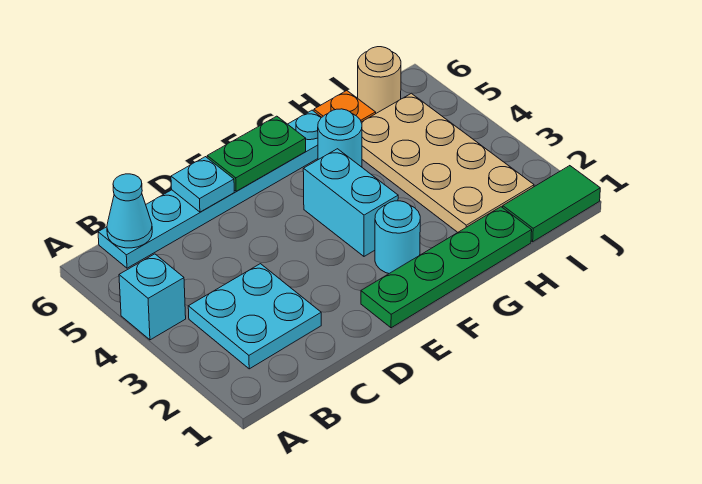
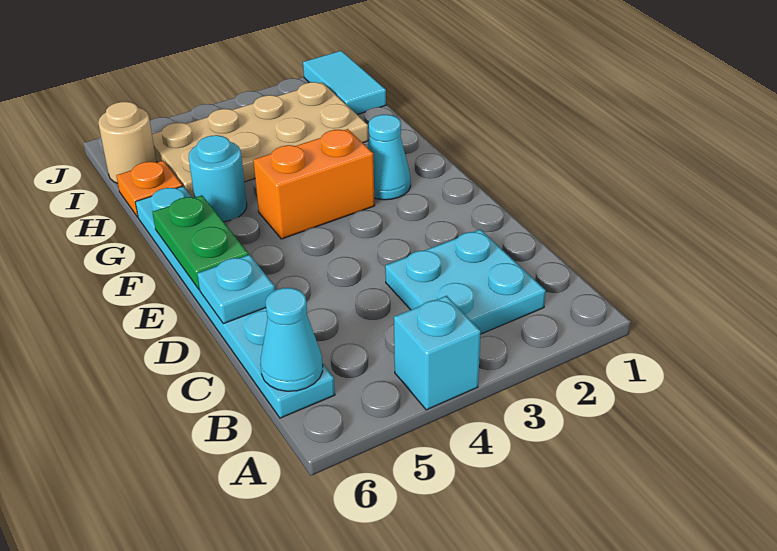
green plate E1:H1 level 1 -> none
cyan round brick F2 level 1 -> cyan cone F2 level 1
cyan brick F3:F4 level 1 -> orange brick F3:F4 level 1
green tile I1:J1 level 1 -> cyan tile I1:J1 level 1

